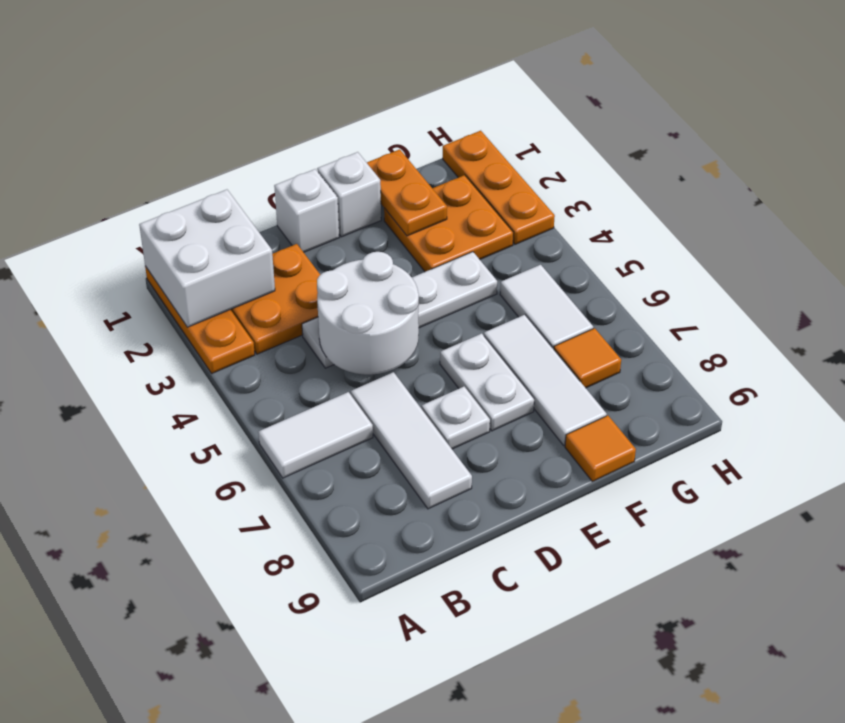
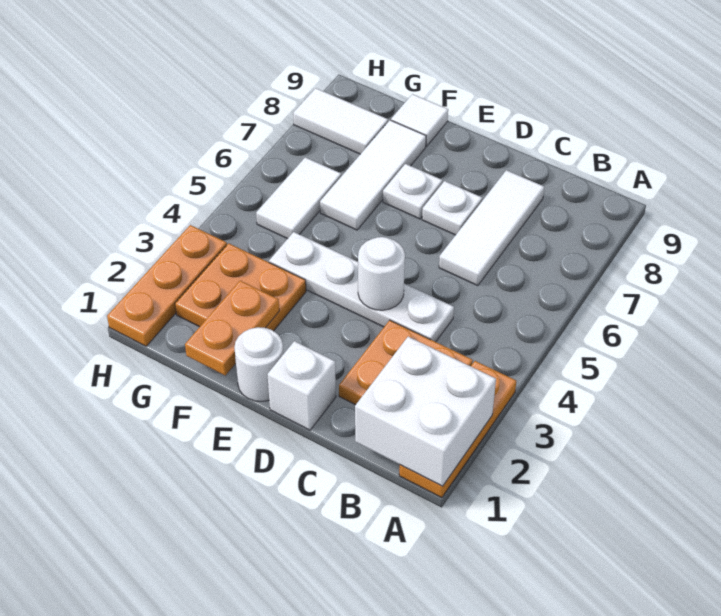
white tile A6:B6 level 1 -> white tile G8:H8 level 1
white round brick C4:D5 level 2 -> white round brick D4 level 2
white brick E1 level 1 -> white round brick E1 level 1
white plate E6:E7 level 1 -> white plate E7 level 1
orange tile F9 level 1 -> white tile F9 level 1
orange tile G7 level 1 -> none

